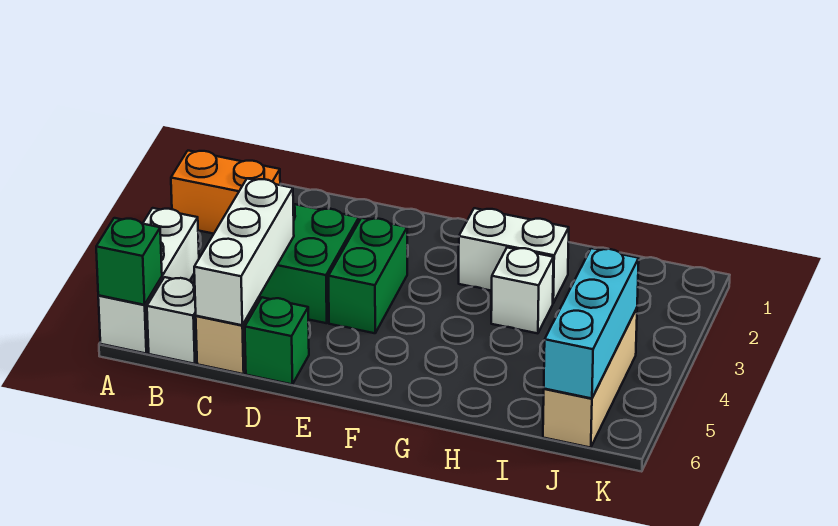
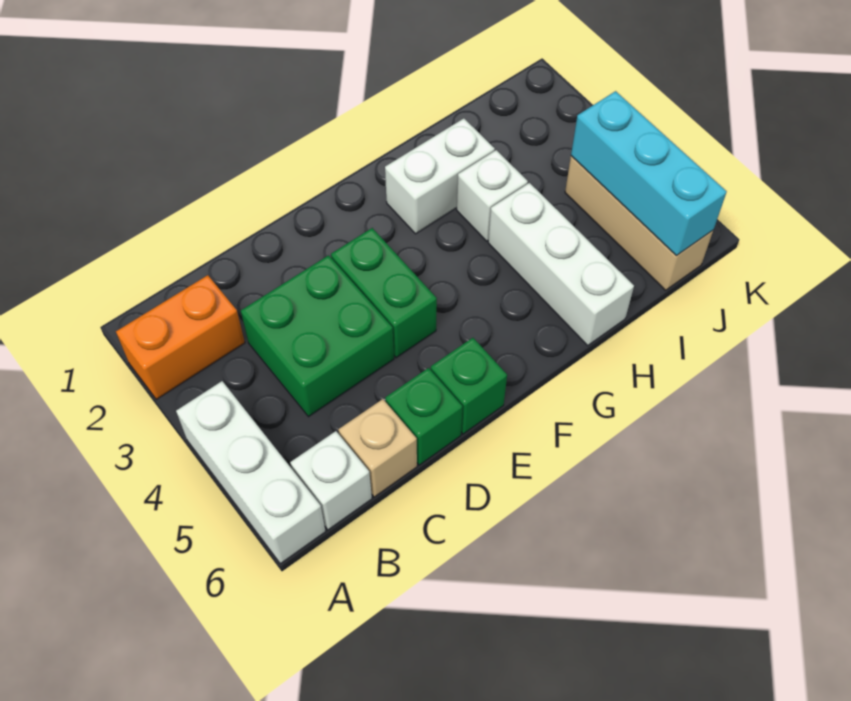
green brick A6 level 2 -> green brick E6 level 1
white brick C4:C6 level 2 -> white brick H4:H6 level 1

